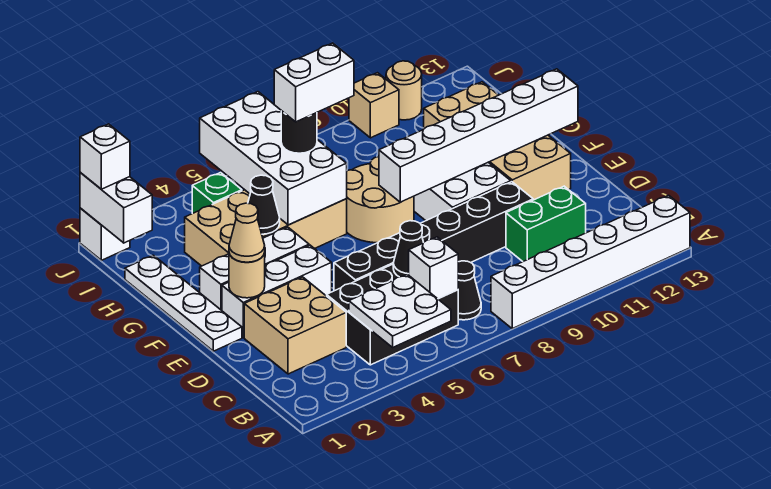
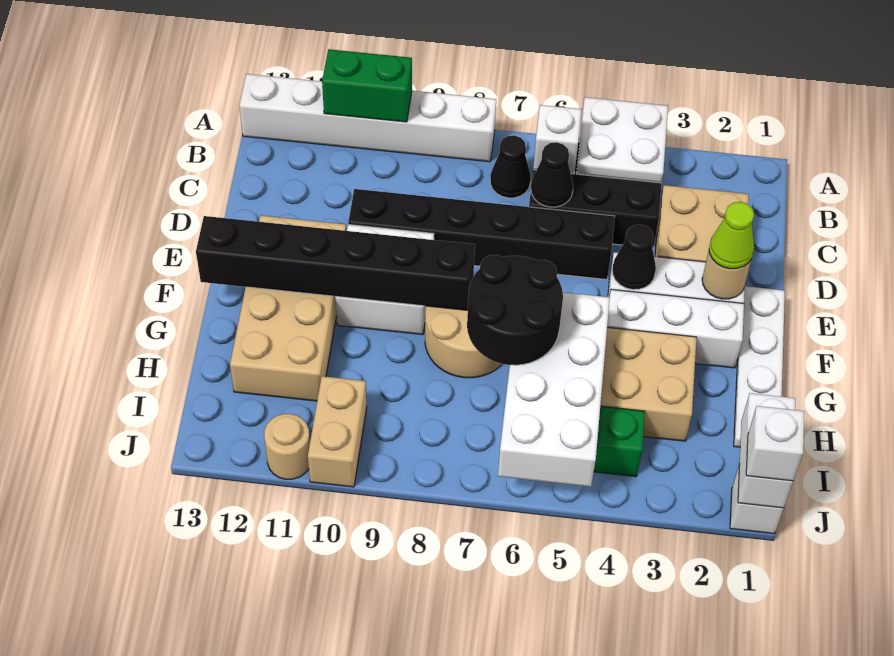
green brick C10:C11 level 1 -> green brick A10:A11 level 2
tan cone E2 level 3 -> lime cone E2 level 3
white brick F8:F13 level 2 -> black brick F8:F13 level 2
black cone G4 level 2 -> black cone E4 level 2
black round brick H6 level 3 -> black round brick G6:H7 level 3
white brick H6:H7 level 4 -> none
tan brick J10 level 1 -> tan brick I10:J10 level 1

